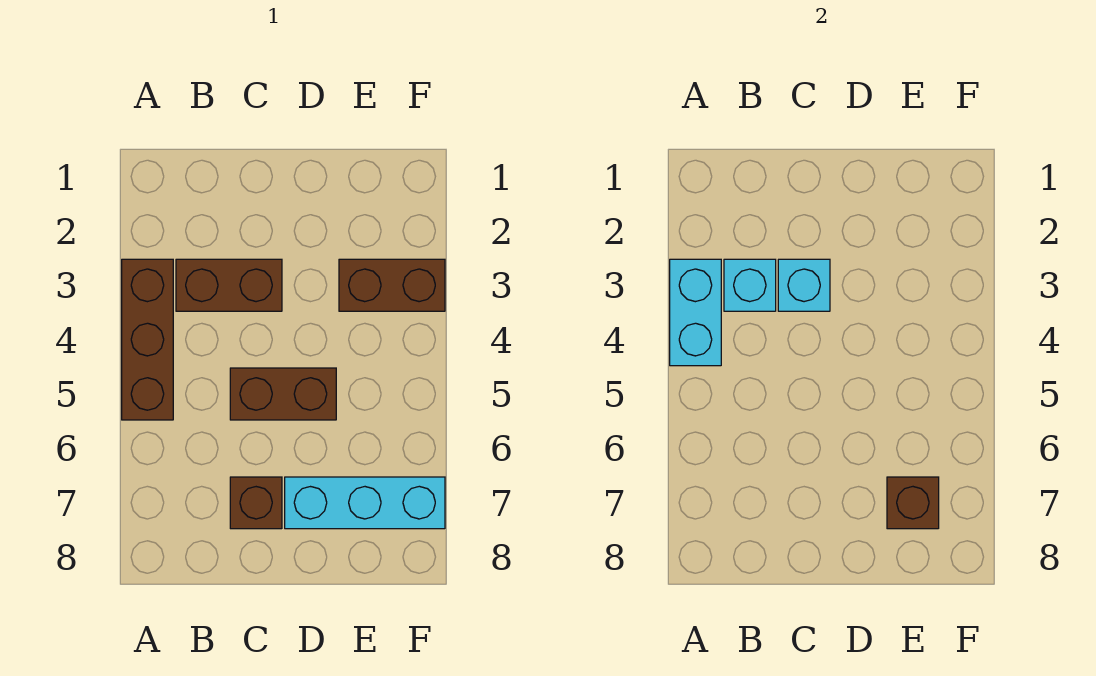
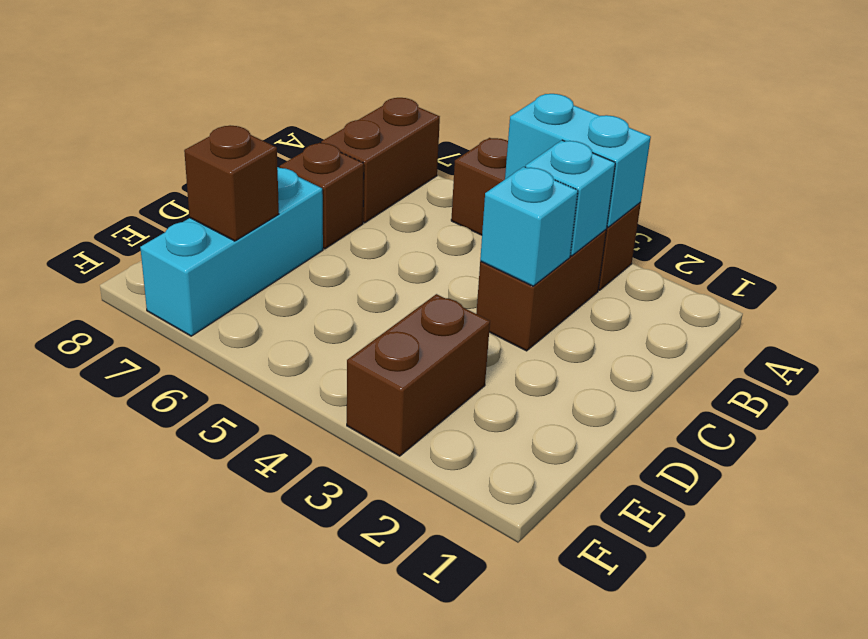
brown brick C5:D5 level 1 -> brown brick A7:B7 level 1

